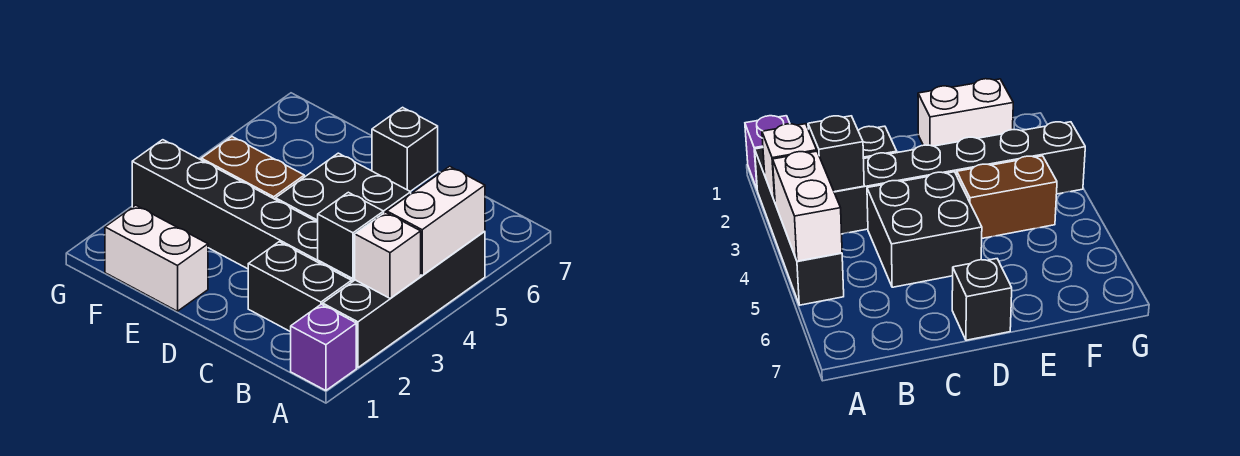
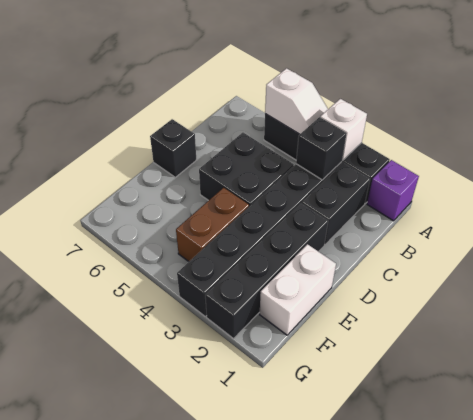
white brick A4:A5 level 2 -> white slope A4:A5 level 2 top 5
none -> black brick D2:G2 level 1

